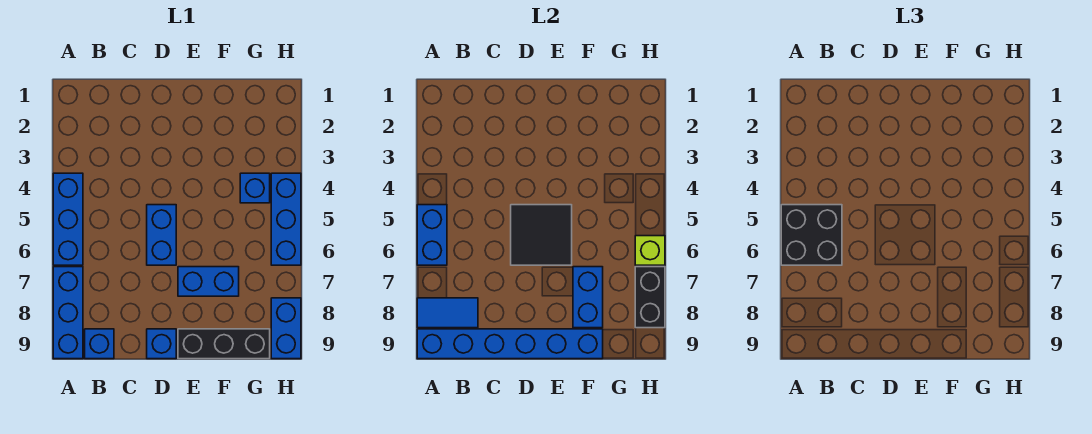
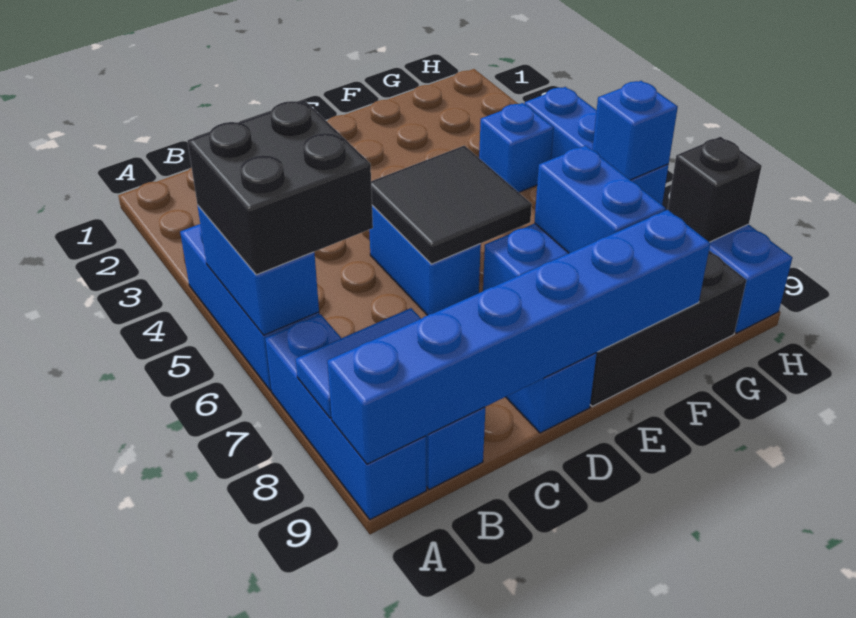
lime brick H6 level 2 -> blue brick H6 level 2
black brick H7:H8 level 2 -> black brick H8 level 2

